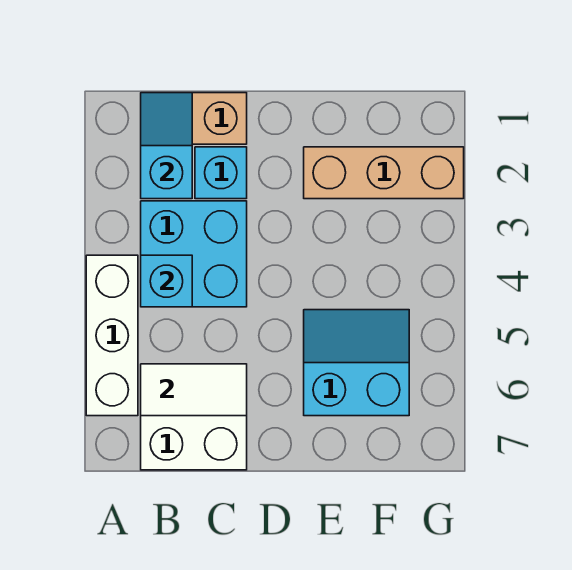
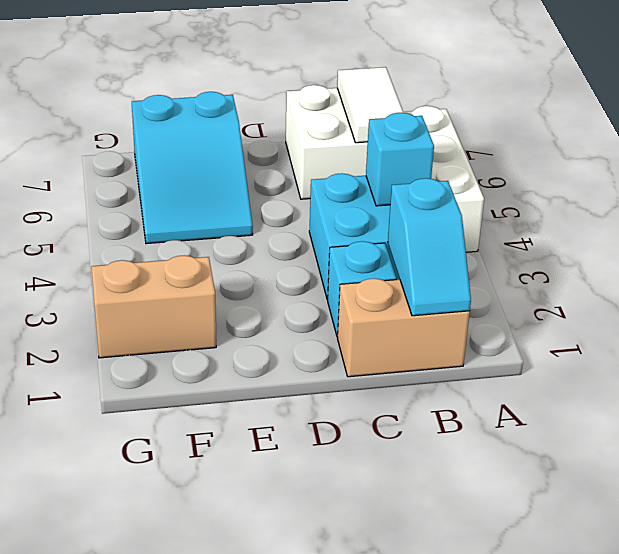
white tile B6:C6 level 2 -> white tile B6:B7 level 2
tan brick E2:G2 level 1 -> tan brick F2:G2 level 1
cyan slope E5:F6 level 1 top 6 -> cyan slope E5:F7 level 1 top 7

